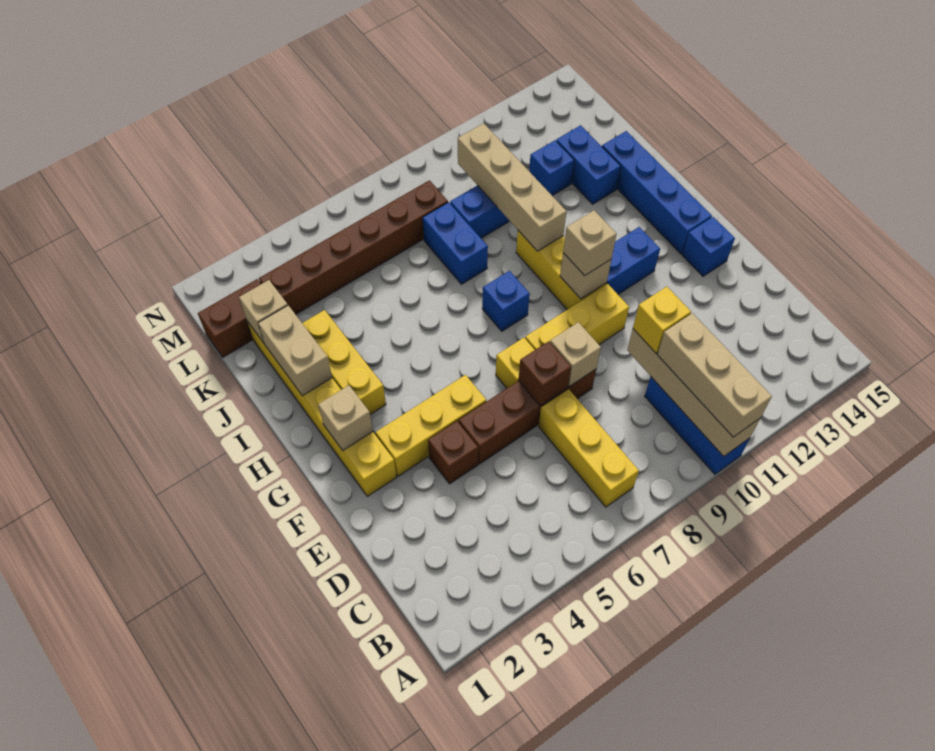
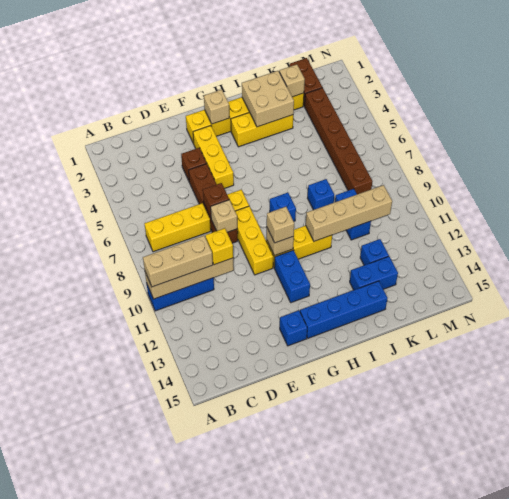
tan brick I2:J2 level 2 -> tan brick I2:J3 level 2
blue brick J8:K8 level 1 -> blue brick J8 level 1

